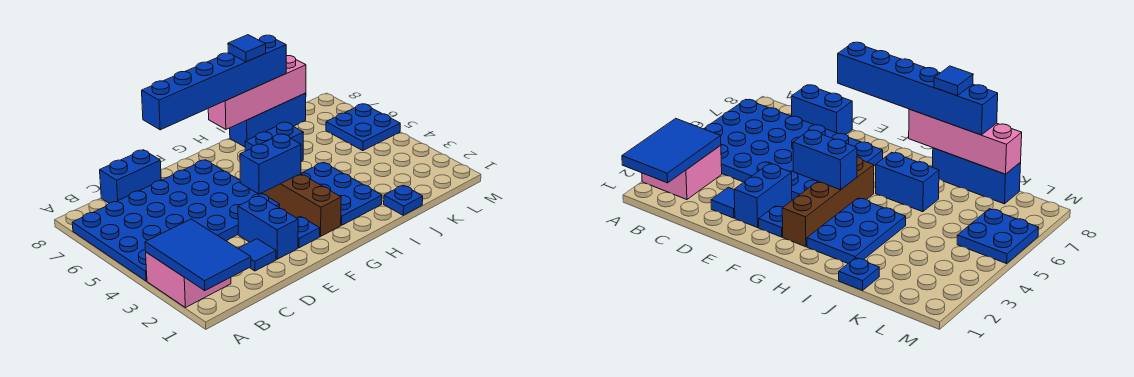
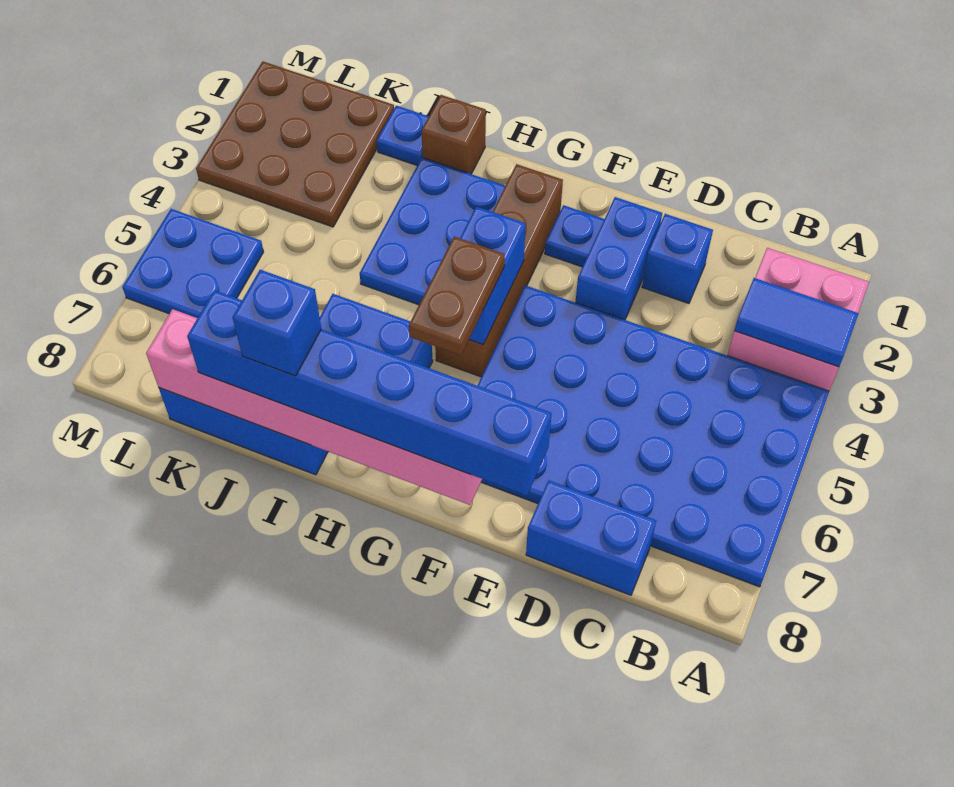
blue tile A1:B3 level 2 -> blue tile A3:B3 level 2
blue tile D2 level 1 -> blue brick D2 level 1
blue brick F4:G4 level 2 -> blue brick G4:G5 level 2
none -> brown plate G5:G6 level 3
pink brick H8:K8 level 2 -> pink brick F8:K8 level 2
none -> brown brick I1 level 1
blue tile I8 level 4 -> blue brick I8 level 4
none -> brown plate K1:M3 level 1

